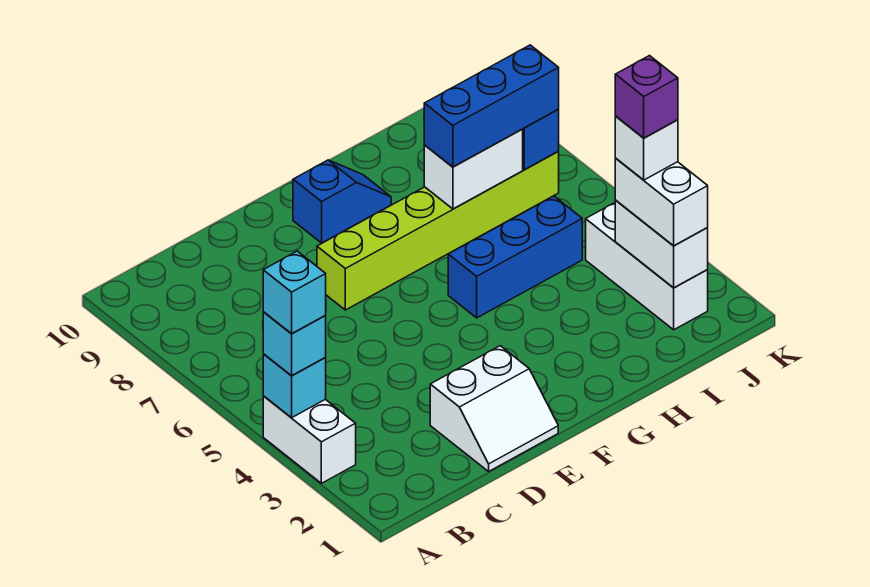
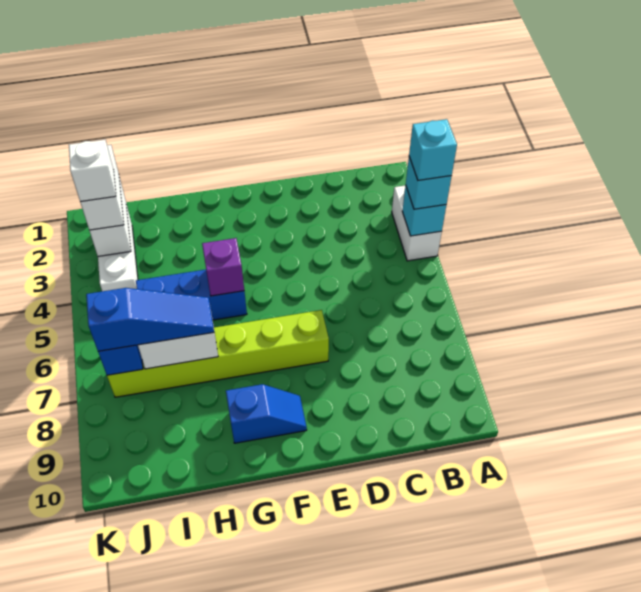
white slope D1:E2 level 1 top 2 -> none
blue slope F9:G9 level 1 top F -> blue slope F9:G9 level 1 top G
blue brick H7:J7 level 3 -> blue slope H7:J7 level 3 top J
purple brick J3 level 5 -> purple brick G5 level 2

